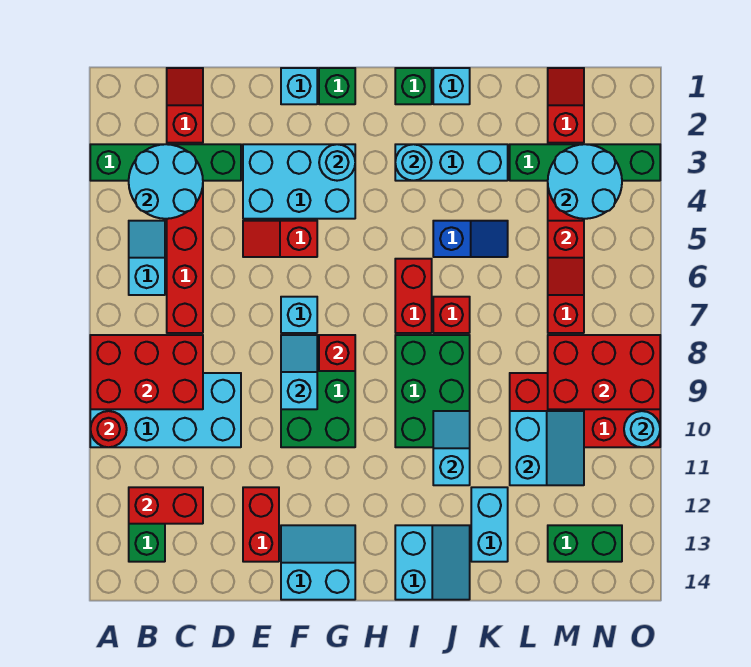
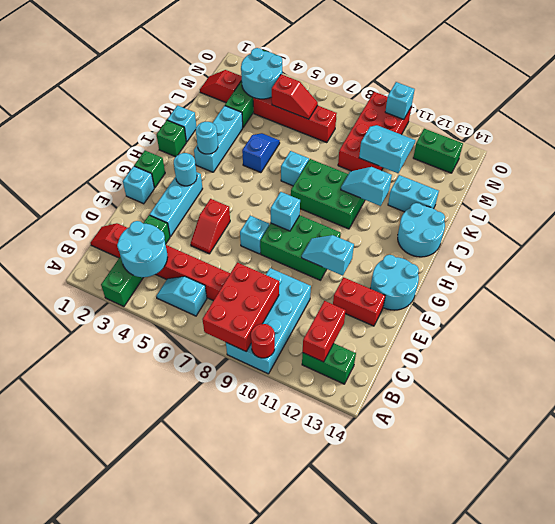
cyan brick E3:G4 level 1 -> cyan brick E3:G3 level 1
cyan slope F8:F9 level 2 top 9 -> cyan slope F10:F11 level 2 top 11
cyan slope F13:G14 level 1 top 14 -> cyan round brick F13:G14 level 1
red brick G8 level 2 -> cyan brick G8 level 2
red brick I6:I7 level 1 -> none
cyan slope I13:J14 level 1 top I -> cyan round brick I13:J14 level 1
red brick J7 level 1 -> cyan brick J7 level 1
red brick M8:O9 level 2 -> none
green brick M13:N13 level 1 -> green brick N12:N13 level 1
cyan round brick O10 level 2 -> cyan brick O10 level 2

